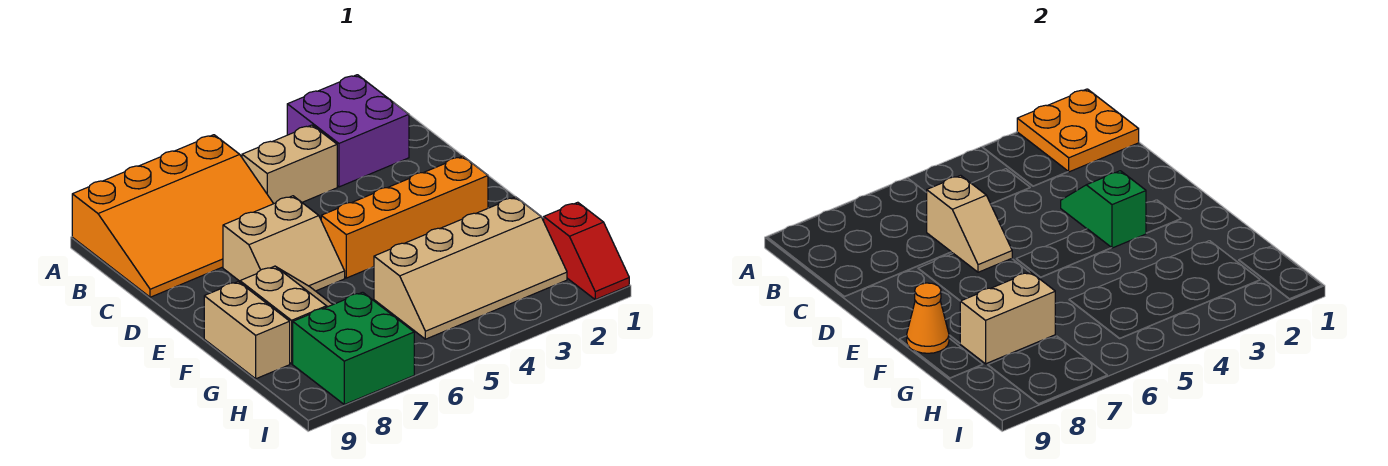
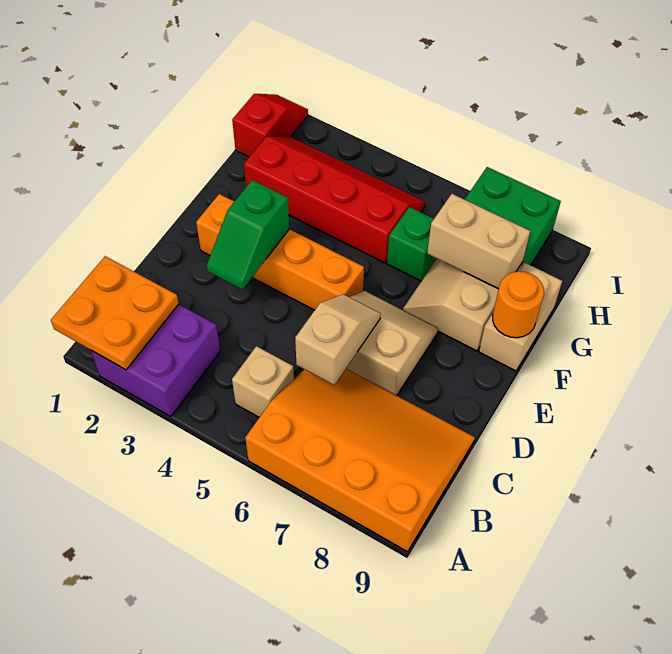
tan brick B4:B5 level 1 -> tan brick B5 level 1
orange cone F9 level 2 -> orange round brick F9 level 2
tan slope G2:H5 level 1 top G -> red slope G2:H5 level 1 top G
none -> green brick G6 level 1

